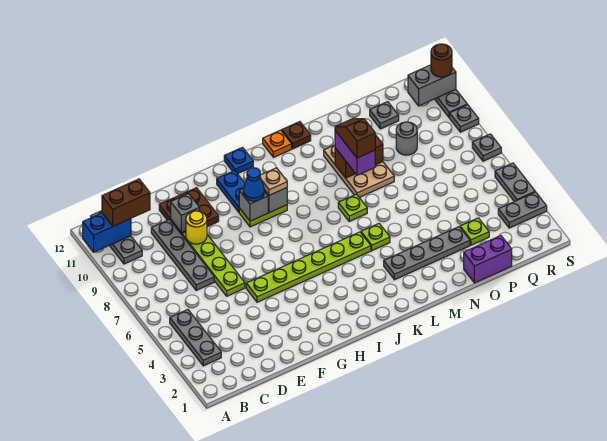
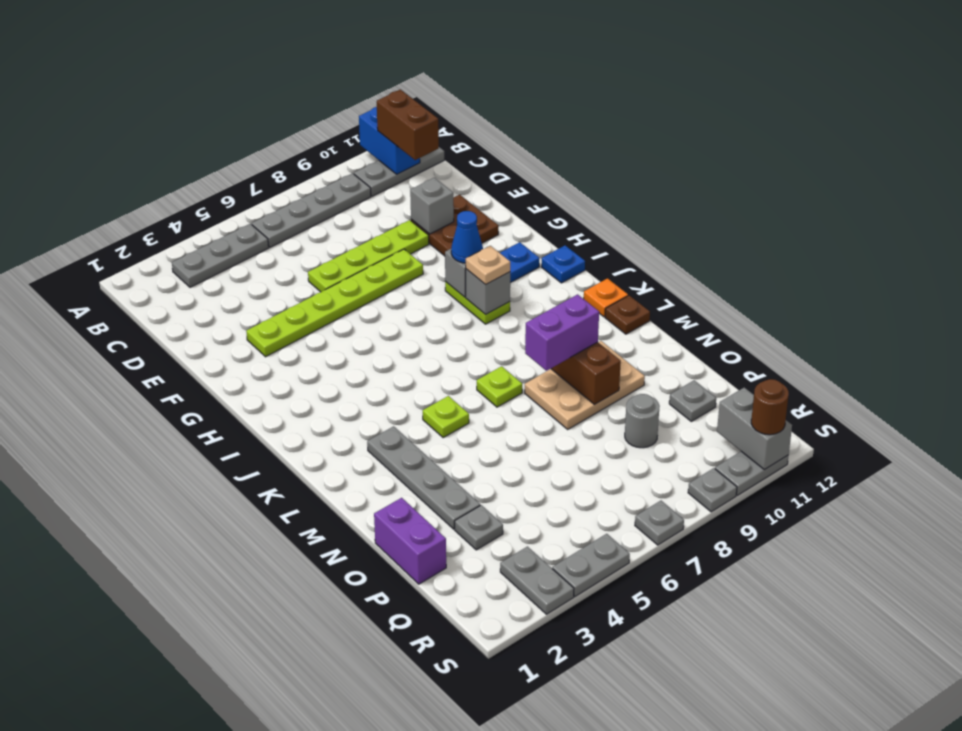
grey plate D7:D10 level 1 -> grey plate B6:B9 level 1
yellow round brick E9 level 2 -> none
lime plate F5:K5 level 1 -> lime plate F3:F8 level 1
brown slope M8:M9 level 4 top 8 -> none
lime plate P3 level 1 -> grey plate P3 level 1

